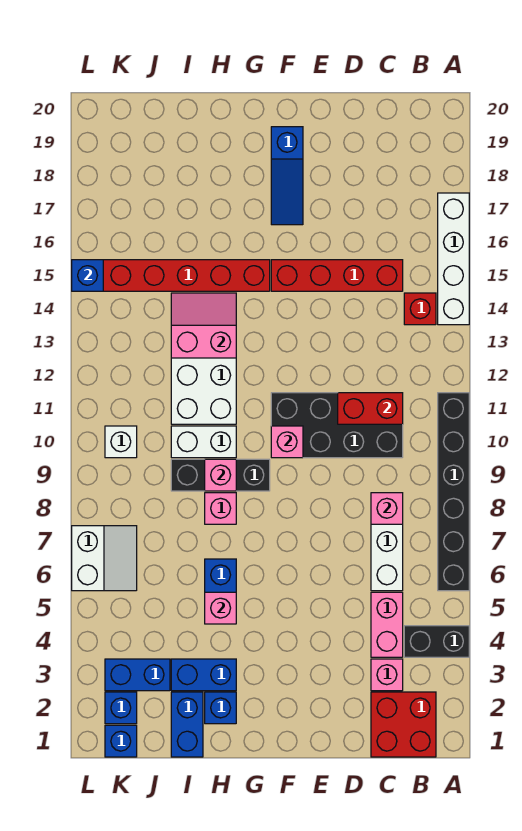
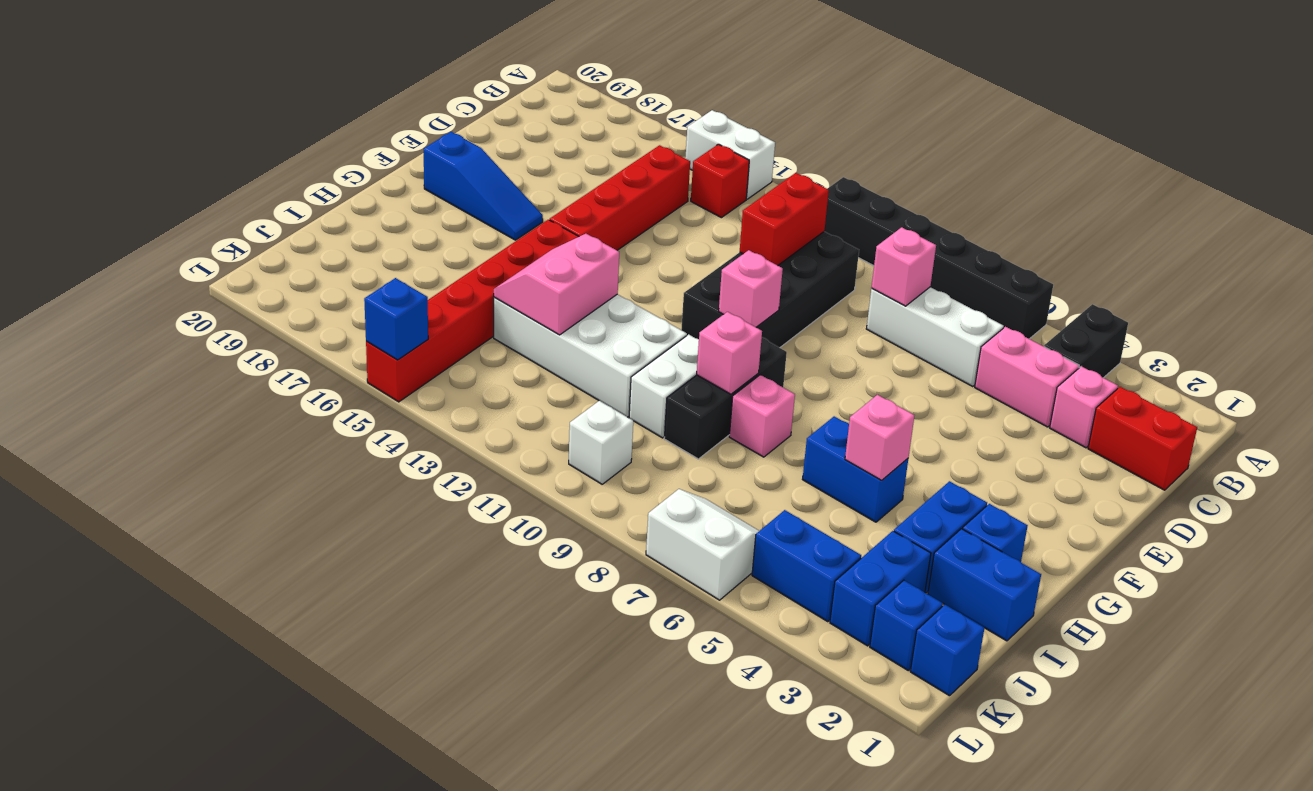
white brick A14:A17 level 1 -> white brick A14:A15 level 1
red brick B1:C2 level 1 -> red brick C1:C2 level 1
none -> blue brick K4:K5 level 1

